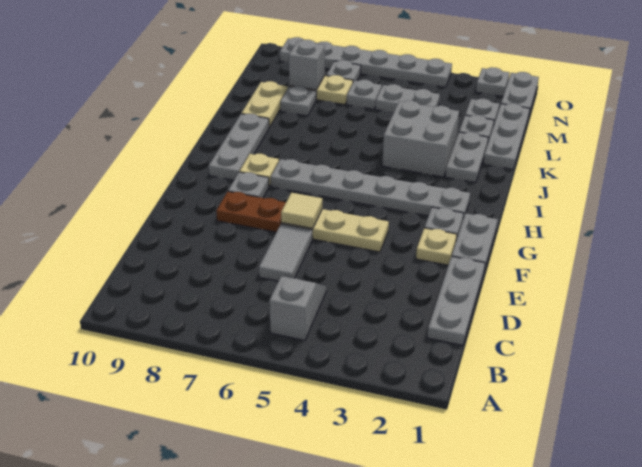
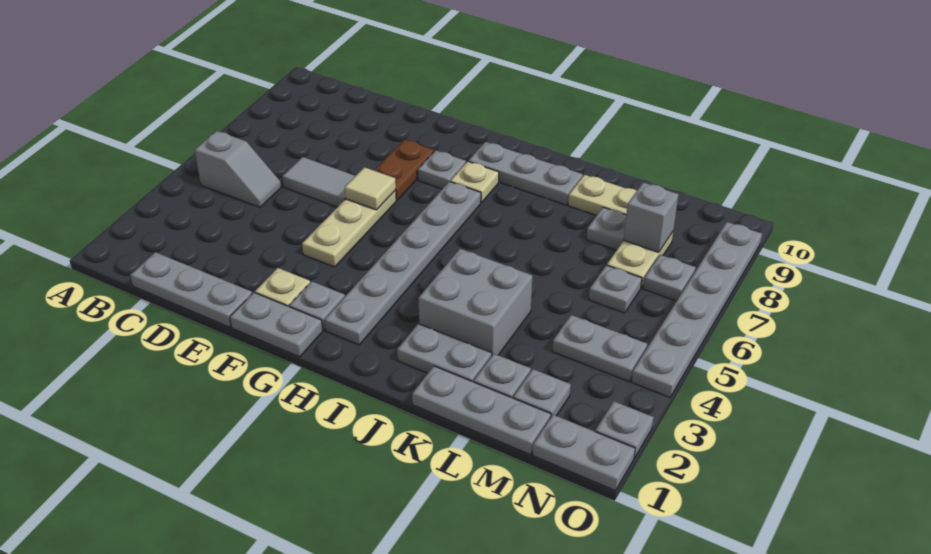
grey plate M4:M5 level 1 -> grey plate M4:N4 level 1

